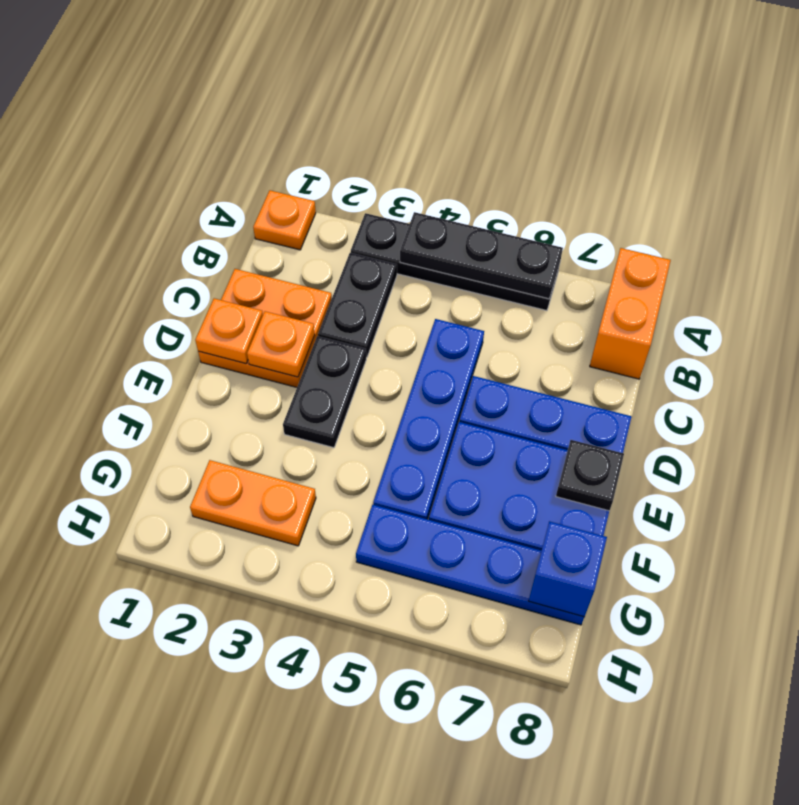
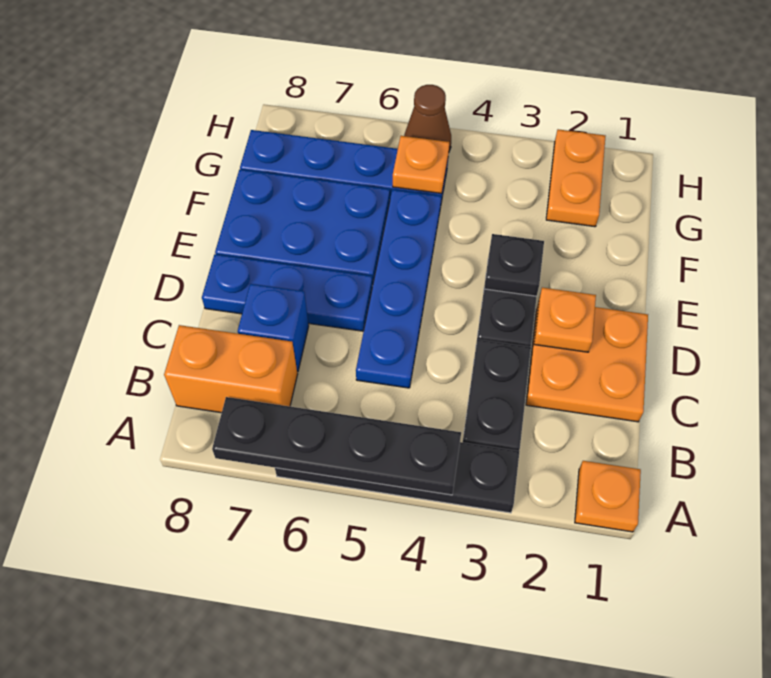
black plate A4:A6 level 2 -> black plate A4:A7 level 2
orange brick A8:B8 level 1 -> orange brick B7:B8 level 1
orange plate D1 level 2 -> orange plate G5 level 2
black plate E8 level 2 -> black plate E3 level 2
orange plate G2:G3 level 1 -> orange plate G2:H2 level 1
blue brick G8 level 2 -> blue brick C7 level 1
none -> brown cone H5 level 1

